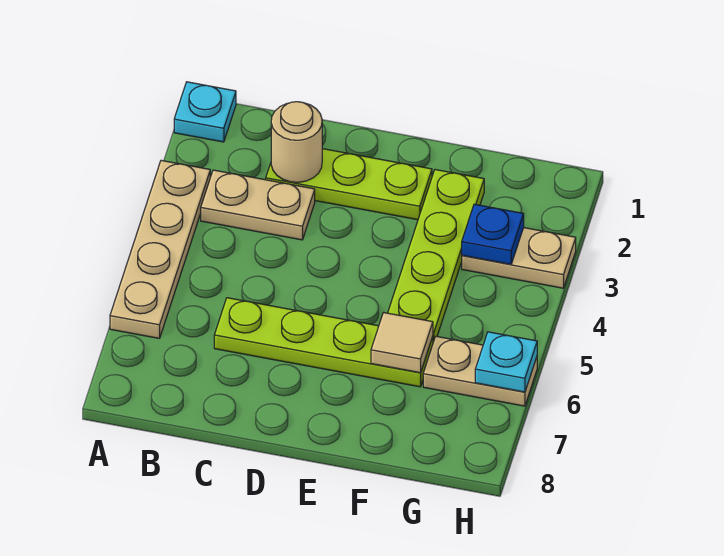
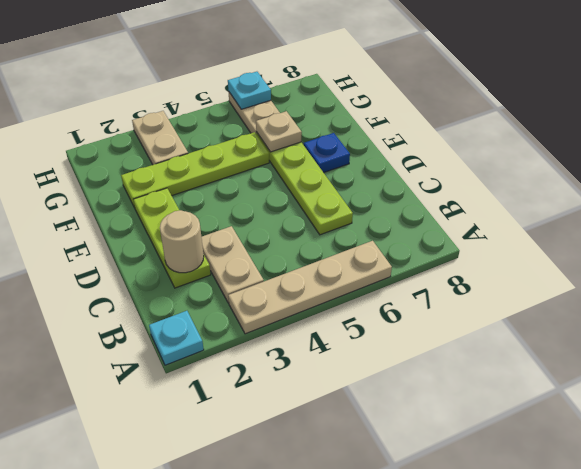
tan tile F6 level 2 -> tan plate F6 level 2
blue plate G3 level 2 -> blue plate E7 level 1

